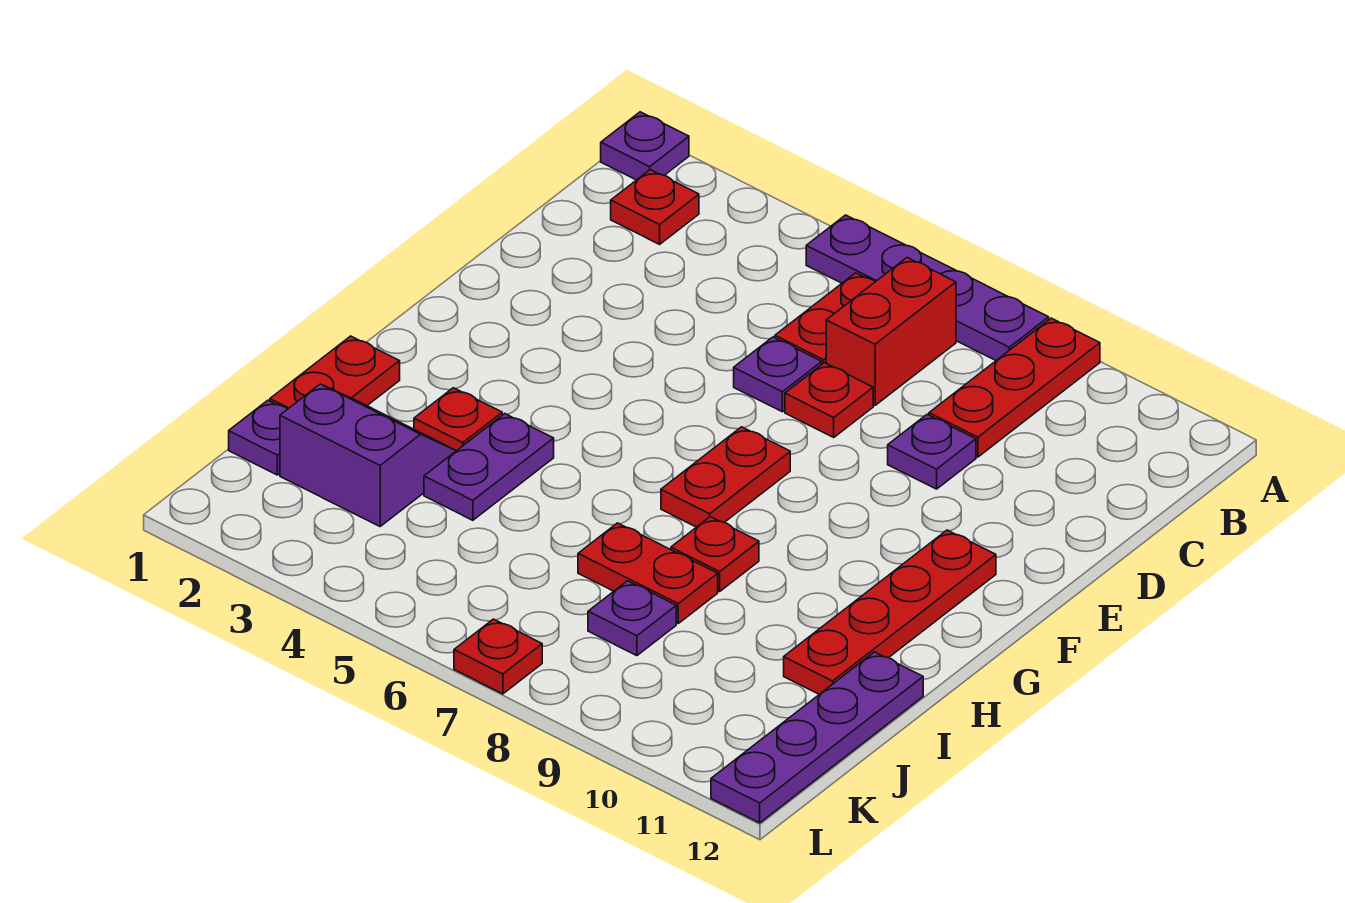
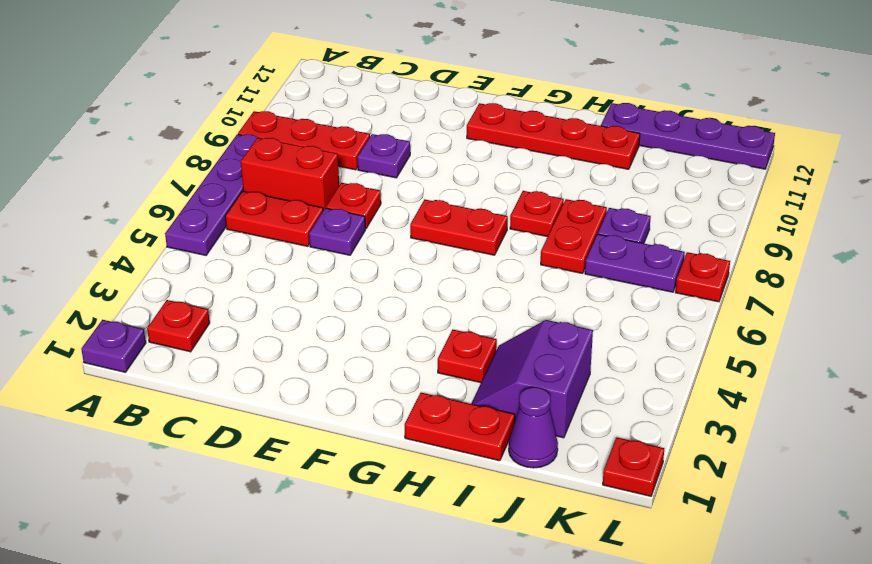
purple plate H4:I4 level 1 -> purple plate J7:K7 level 1
purple plate J1 level 1 -> purple cone J1 level 1
none -> red plate L1 level 1

